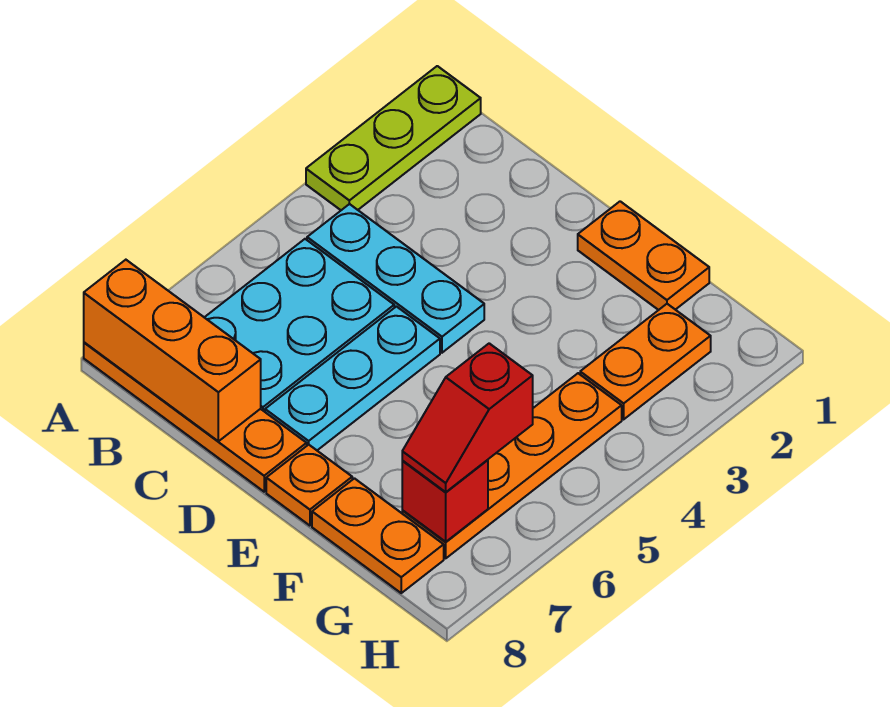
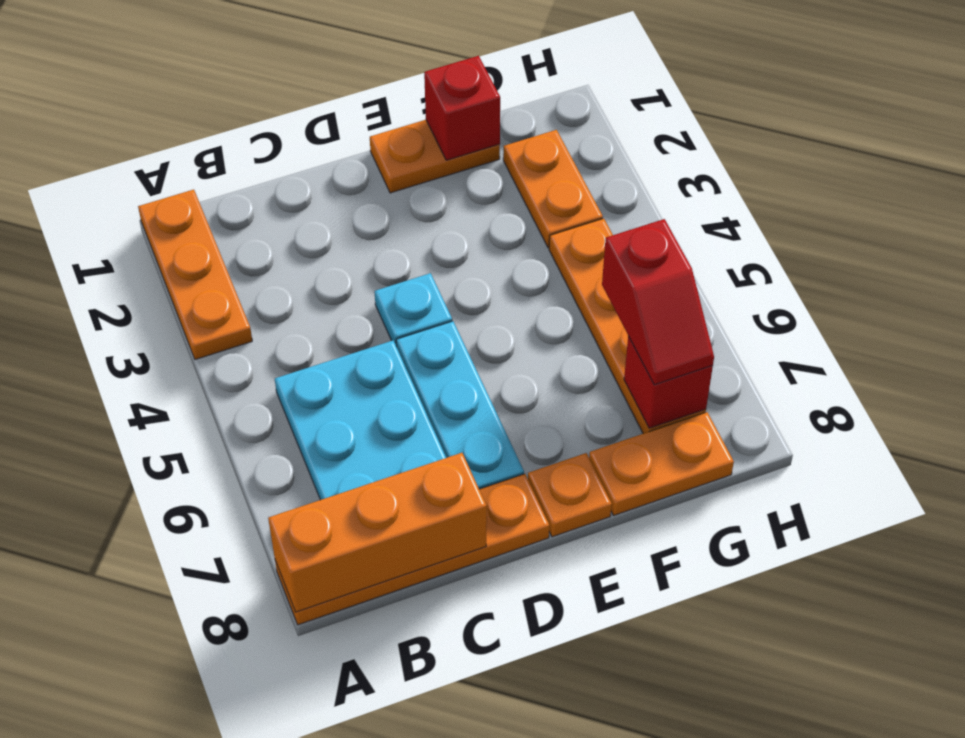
lime plate A1:A3 level 1 -> orange plate A1:A3 level 1
cyan plate B4:D4 level 1 -> cyan plate D4 level 1
none -> red brick F1 level 2

